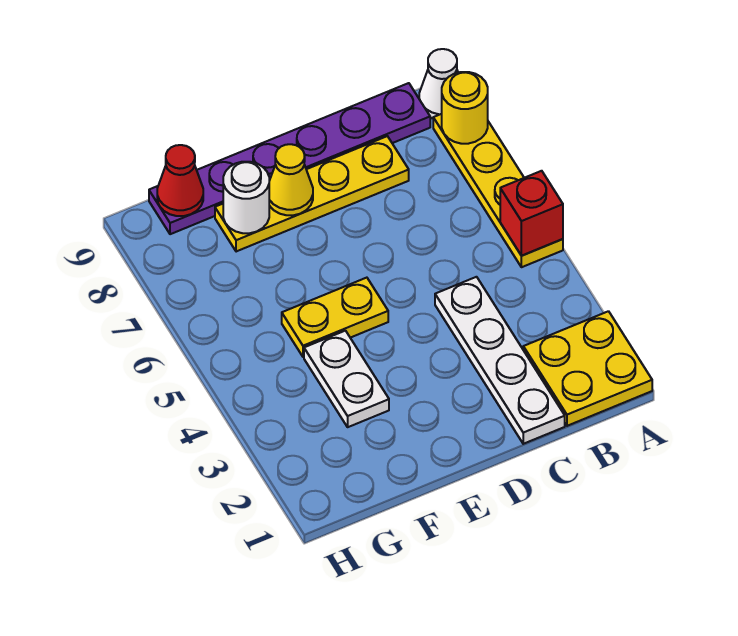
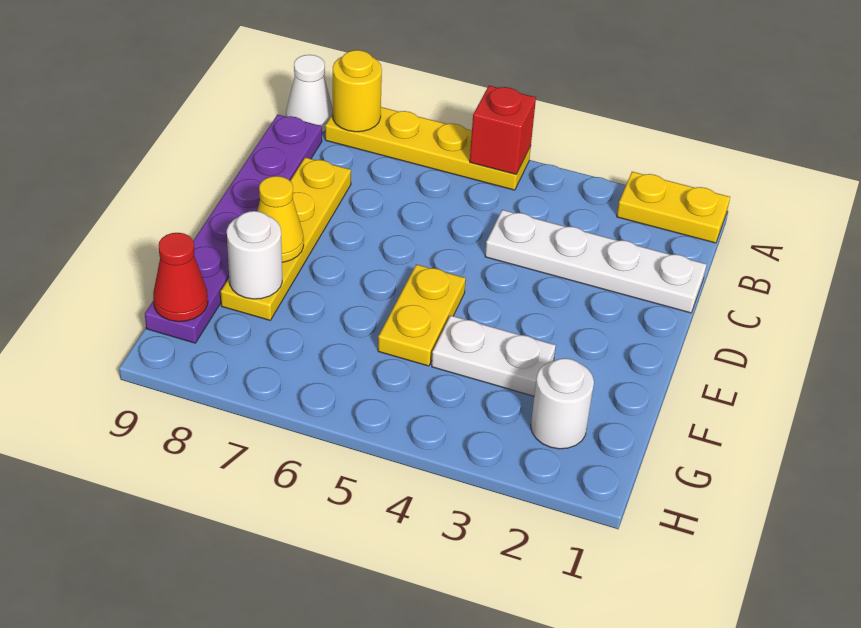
yellow plate A1:B2 level 1 -> yellow plate A1:A2 level 1
none -> white round brick G2 level 1

